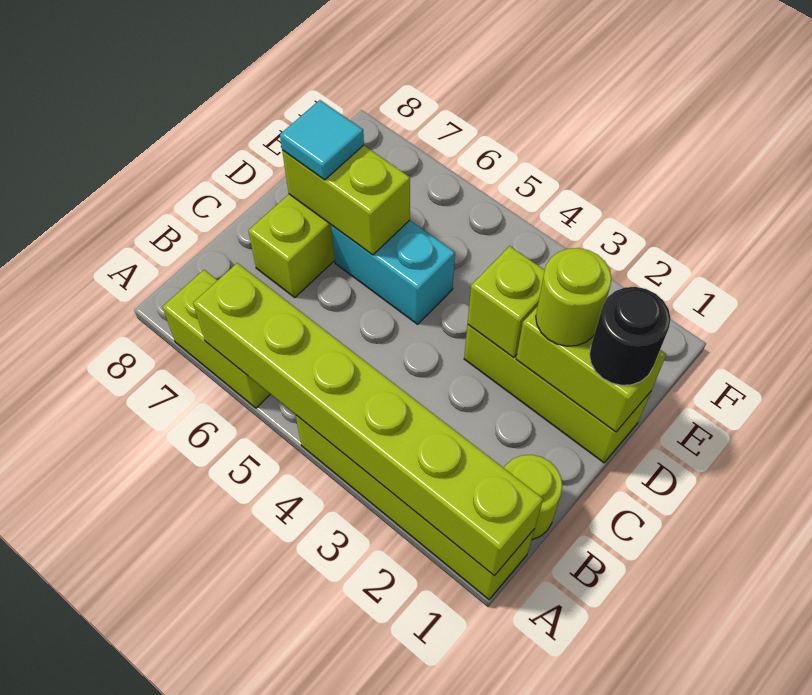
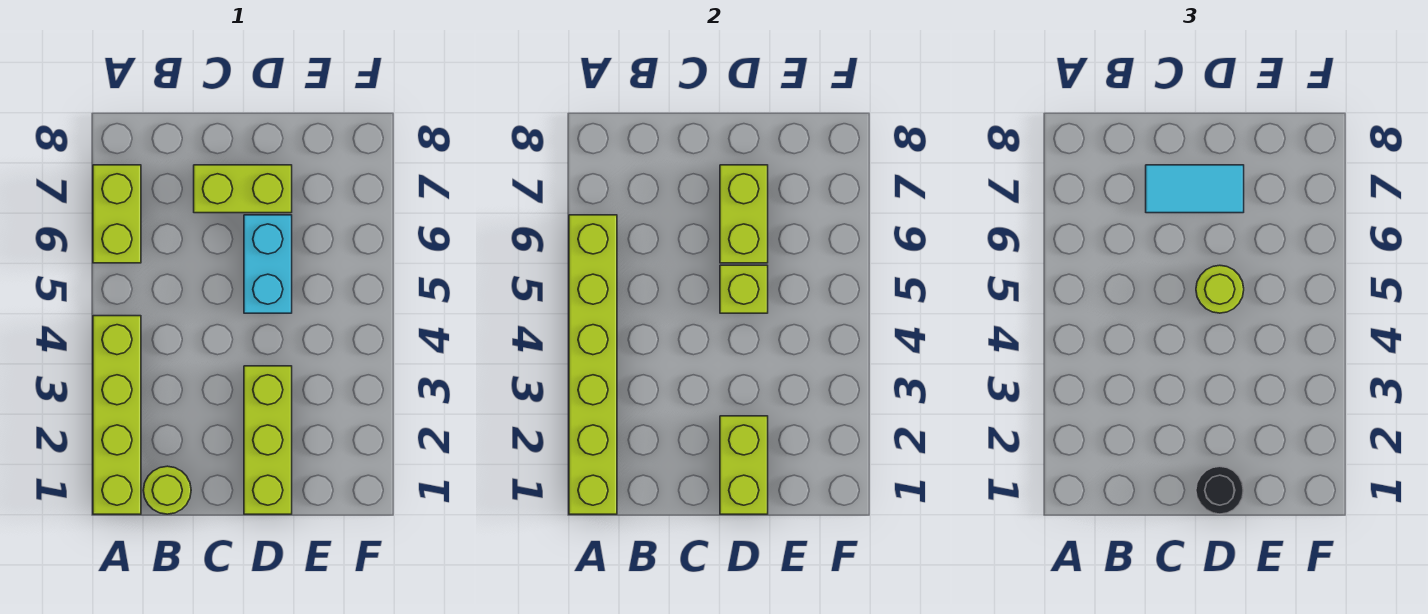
lime round brick D2 level 3 -> lime round brick D5 level 3
lime brick D3 level 2 -> lime brick D5 level 2
cyan tile D7 level 3 -> cyan tile C7:D7 level 3

